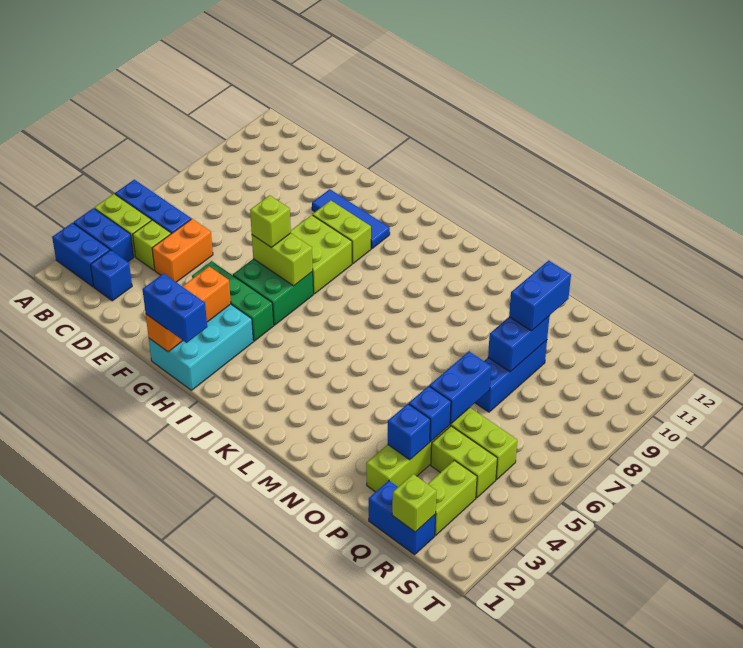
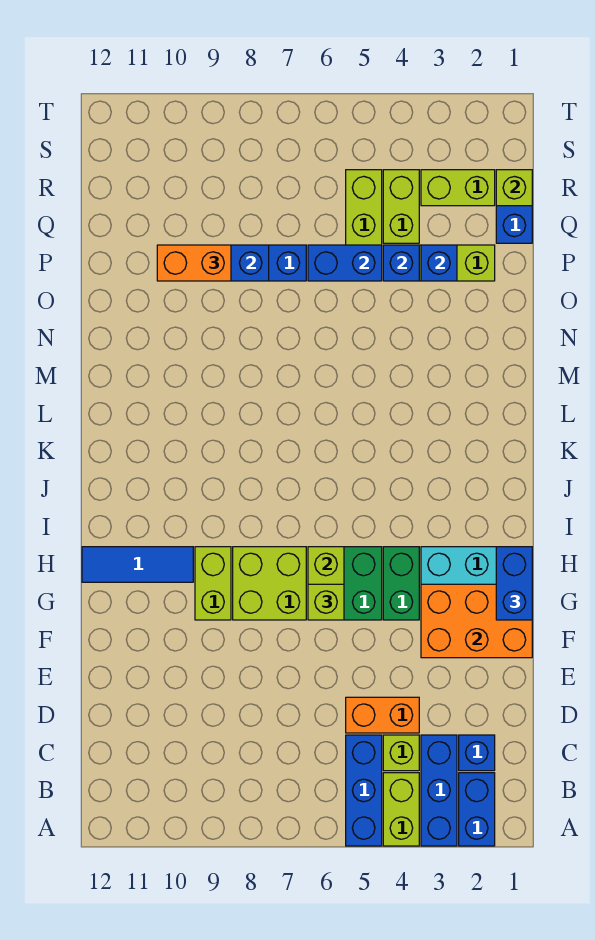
blue brick A3:B3 level 1 -> blue brick A3:C3 level 1
green brick F4:H4 level 1 -> green brick G4:H4 level 1
blue tile F10:H10 level 1 -> blue tile H10:H12 level 1
orange brick G1:G3 level 2 -> orange brick F1:G3 level 2
blue brick P9:P10 level 3 -> orange brick P9:P10 level 3

